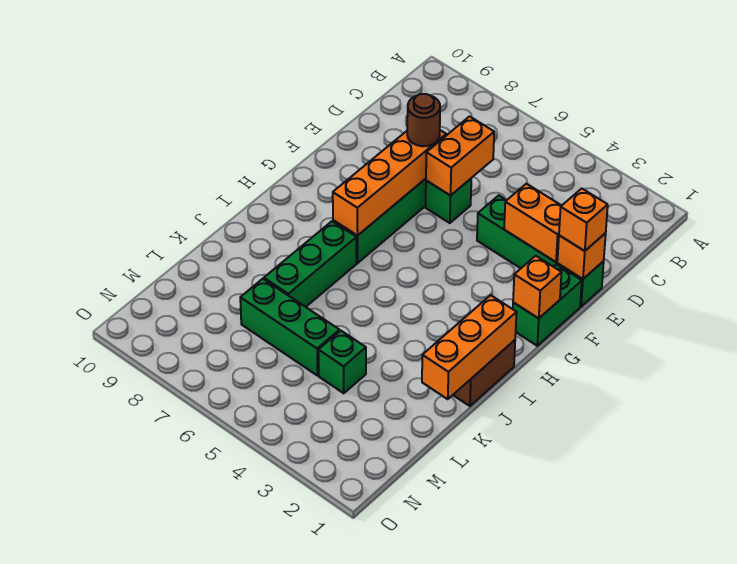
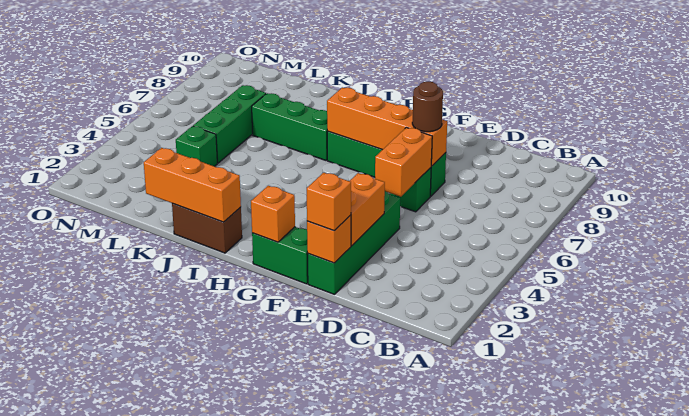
orange brick D6:E6 level 2 -> orange brick E5:E6 level 2

